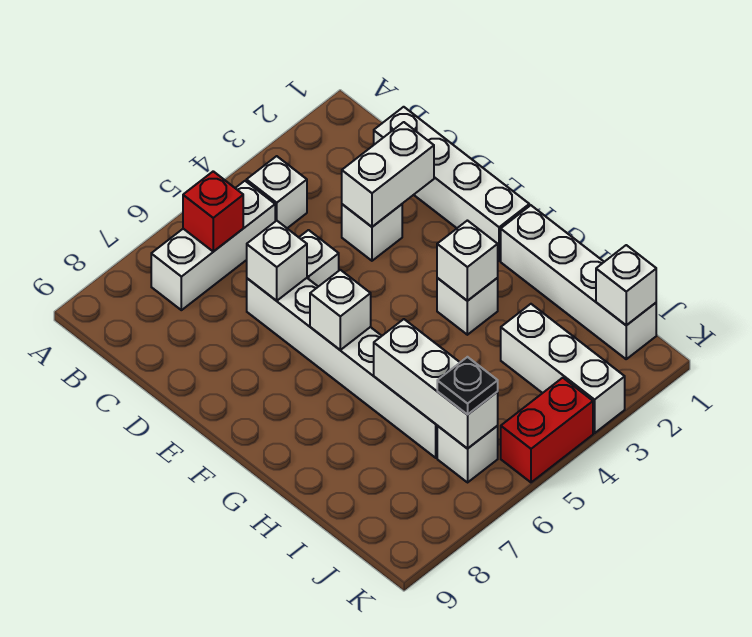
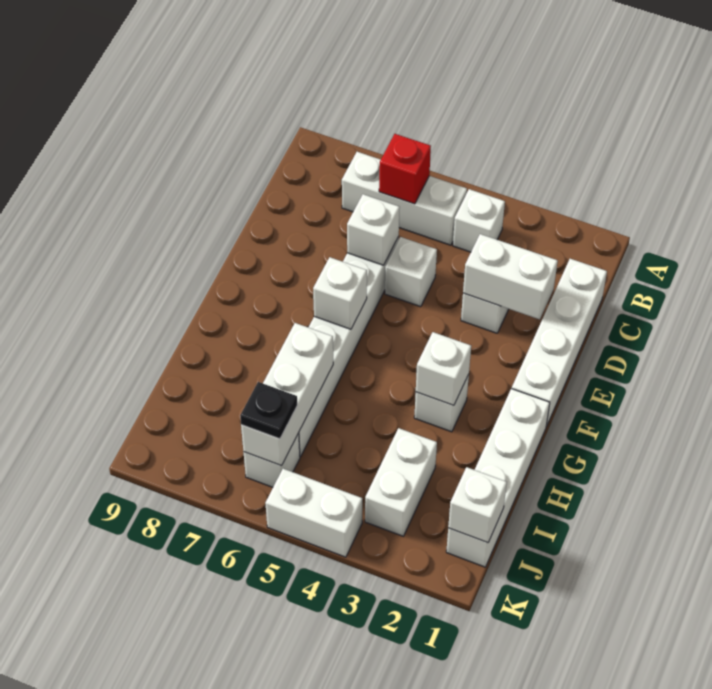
white brick I3:K3 level 1 -> white brick I3:J3 level 1
red brick K4:K5 level 1 -> white brick K4:K5 level 1

